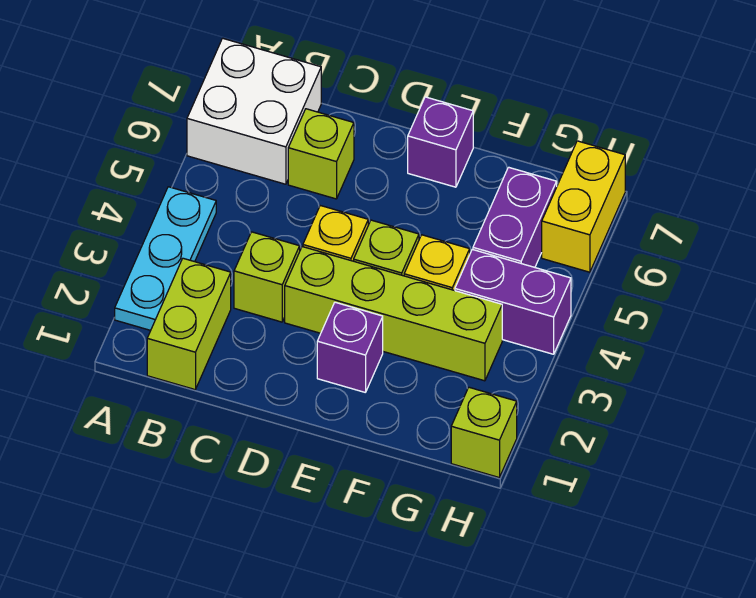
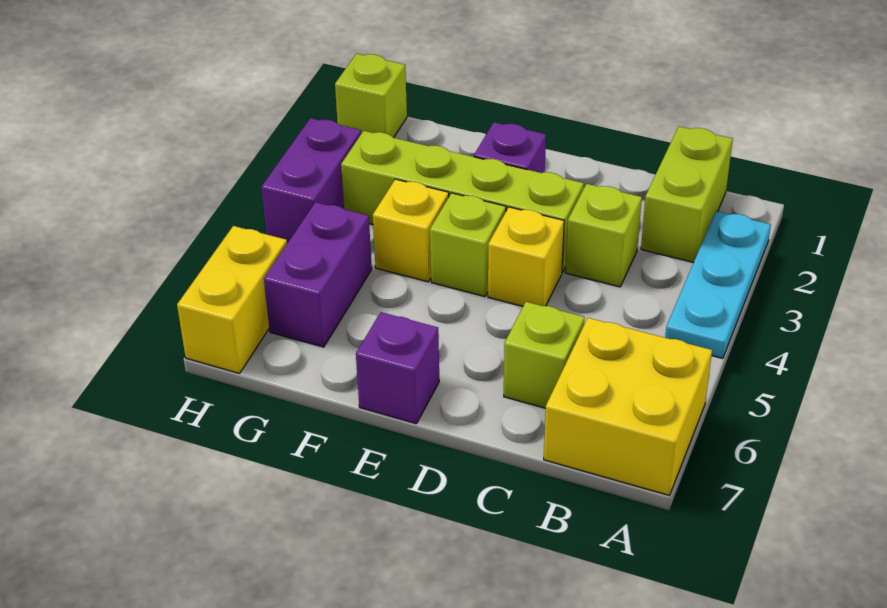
white brick A6:B7 level 1 -> yellow brick A6:B7 level 1
purple brick G4:H4 level 1 -> purple brick H3:H4 level 1

